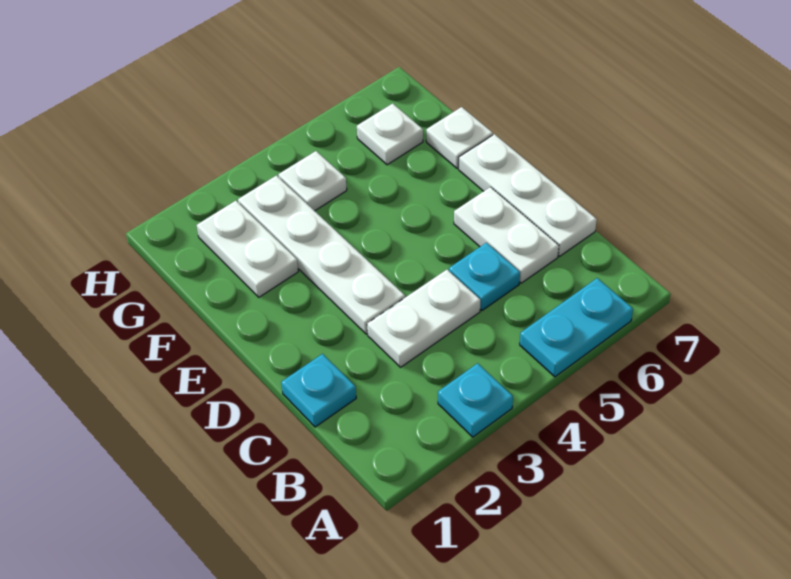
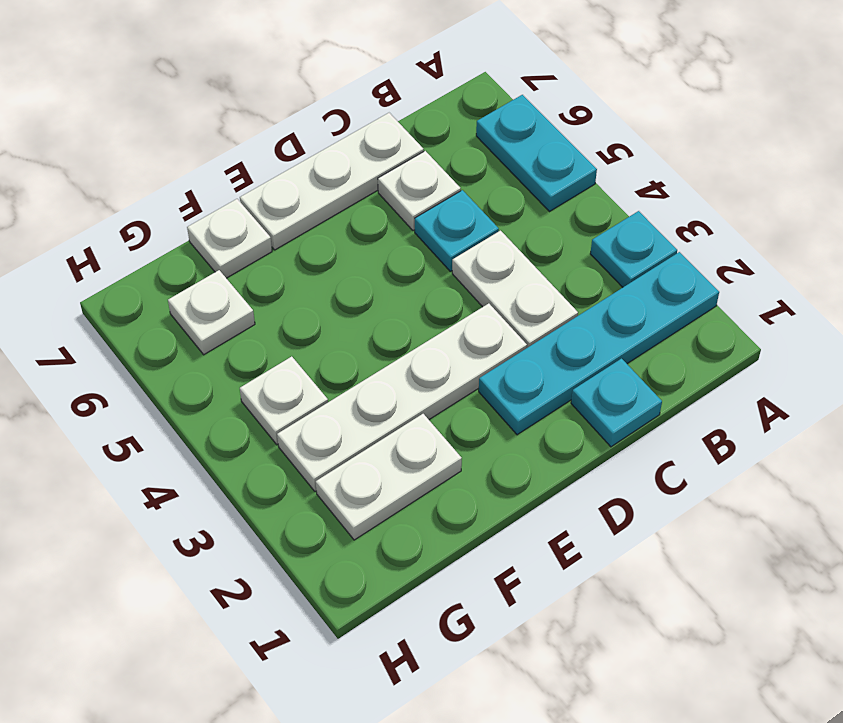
none -> cyan plate A2:D2 level 1
white plate C6:D6 level 1 -> white plate C6 level 1

